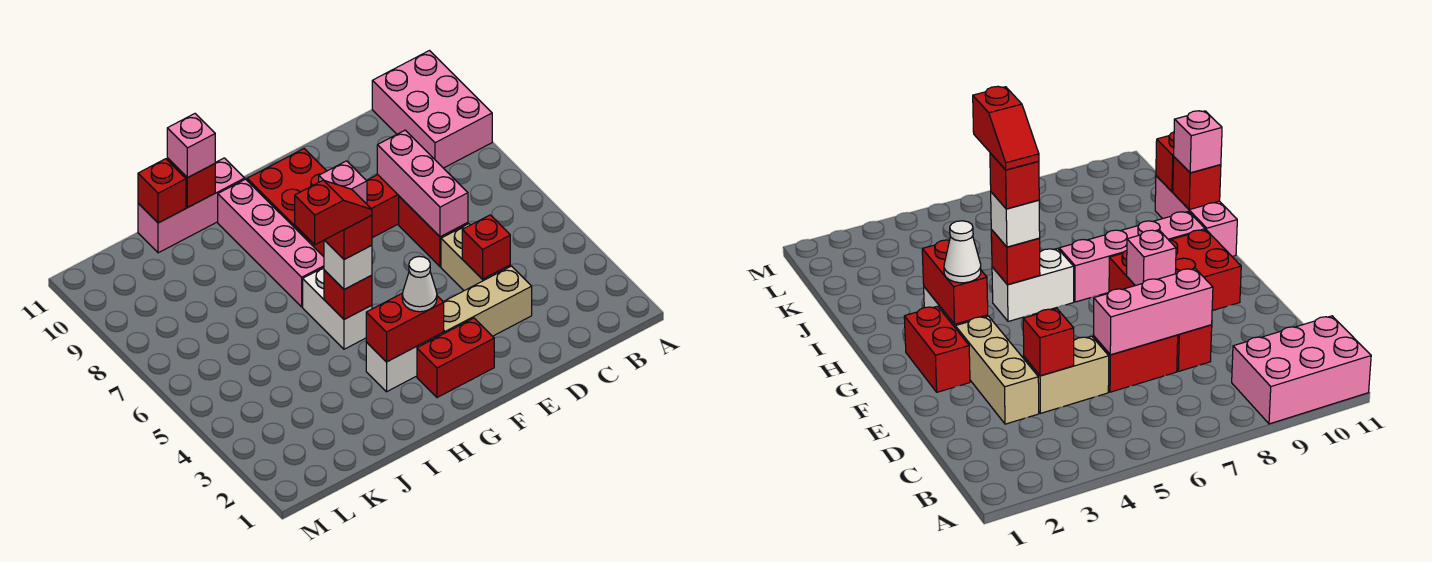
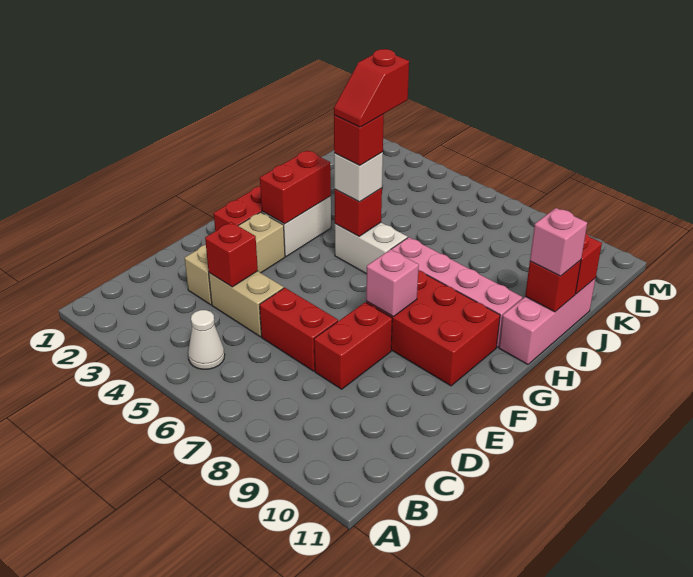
pink brick A9:B11 level 1 -> none
pink brick D6:D8 level 2 -> none
white cone G3 level 3 -> white cone B5 level 1

